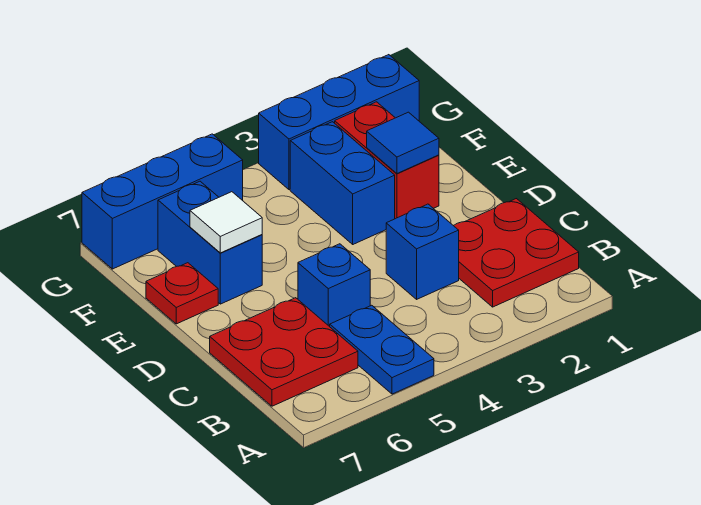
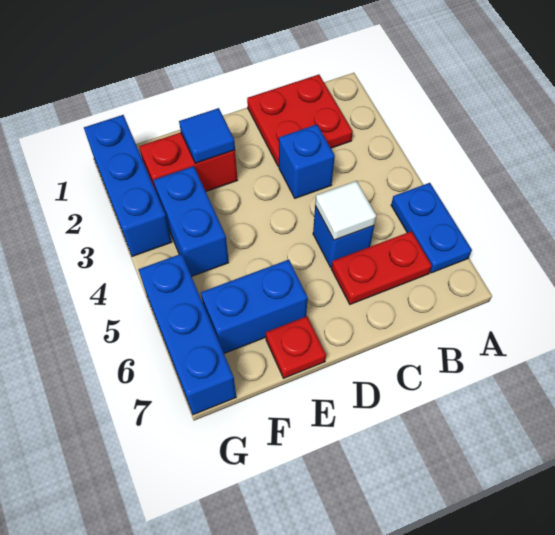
blue plate A5:B5 level 1 -> blue plate A5:A6 level 1
red plate B6:C7 level 1 -> red plate B6:C6 level 1
blue brick E3:F3 level 1 -> blue brick F3:F4 level 1
white tile E6 level 2 -> white tile C5 level 2

